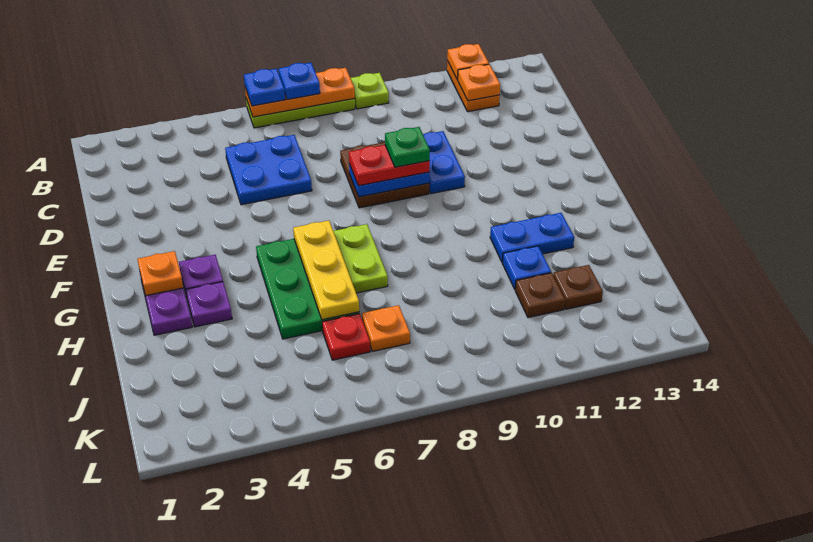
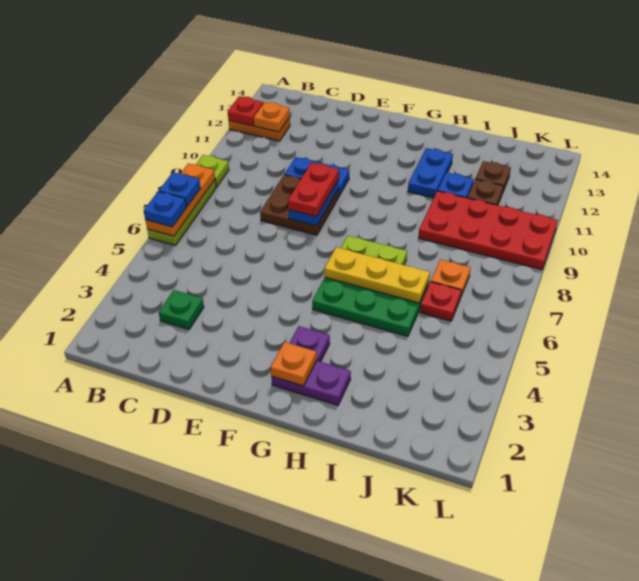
orange plate A12 level 2 -> red plate A12 level 2
blue plate C5:D6 level 1 -> none
green plate E9 level 4 -> green plate C3 level 1
purple plate H3 level 1 -> none
none -> red plate I9:L10 level 1

